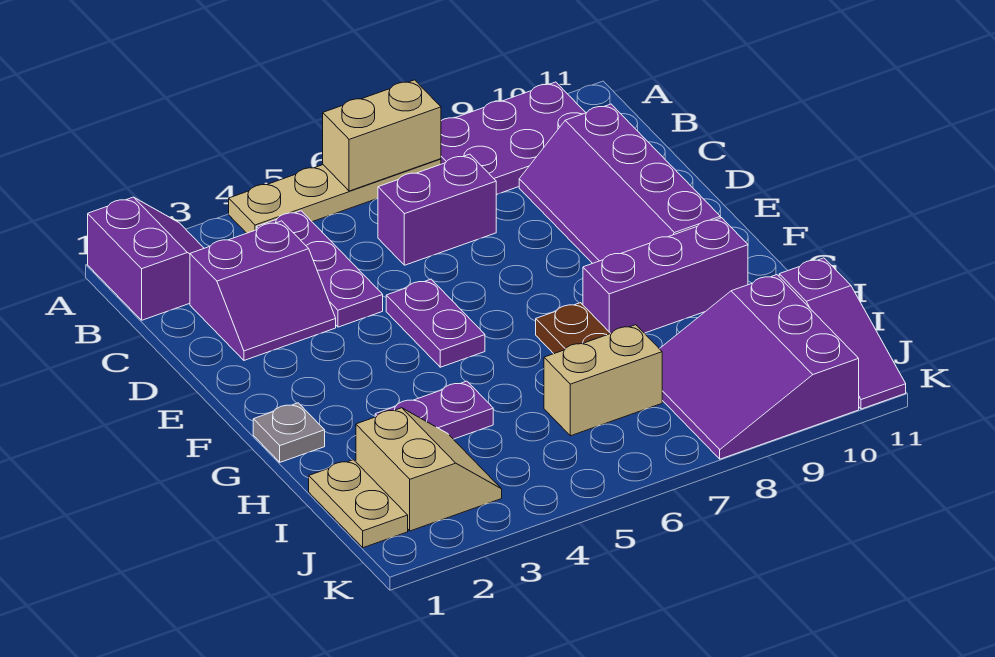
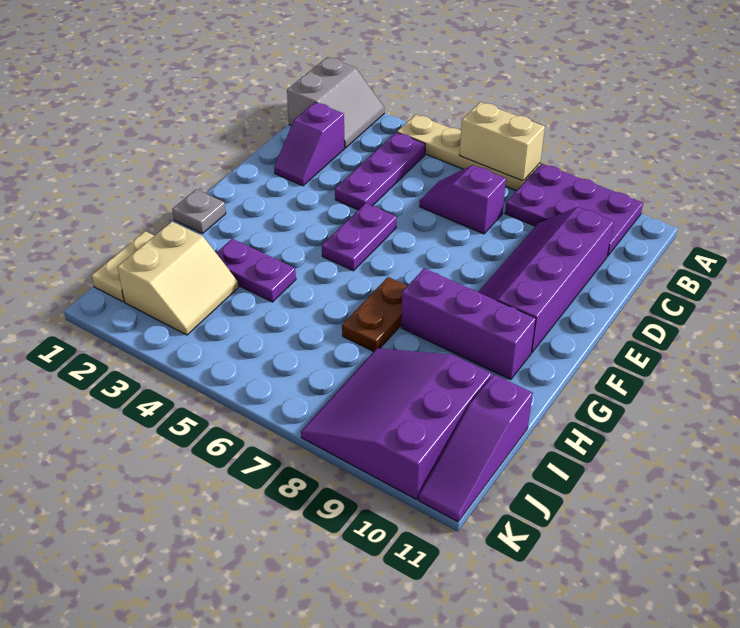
purple slope A1:B2 level 1 top 1 -> grey slope A1:B2 level 1 top 1
purple slope C2:D3 level 1 top C -> purple slope C2:D2 level 1 top C
purple brick C6:C7 level 1 -> purple slope C6:C7 level 1 top 7
tan brick I6:I7 level 1 -> none

